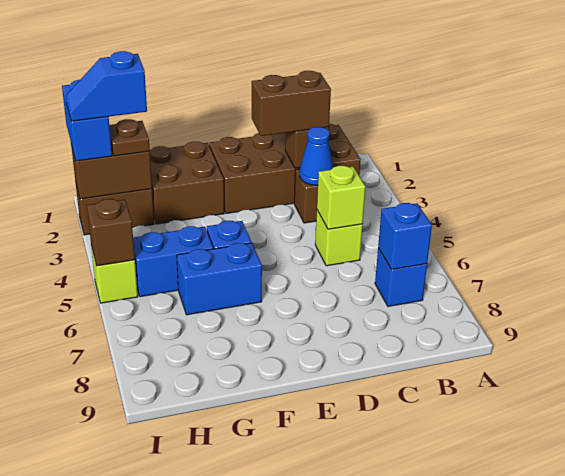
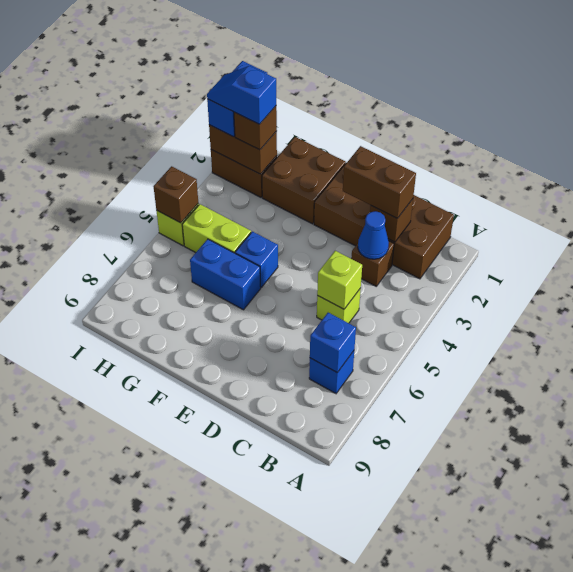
blue brick G5:H5 level 1 -> lime brick G5:H5 level 1
brown plate H2 level 3 -> brown brick H2 level 3

